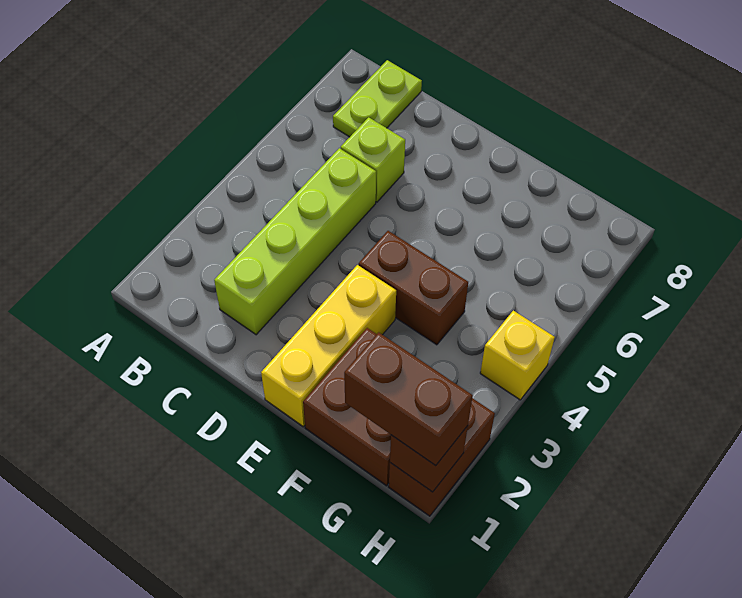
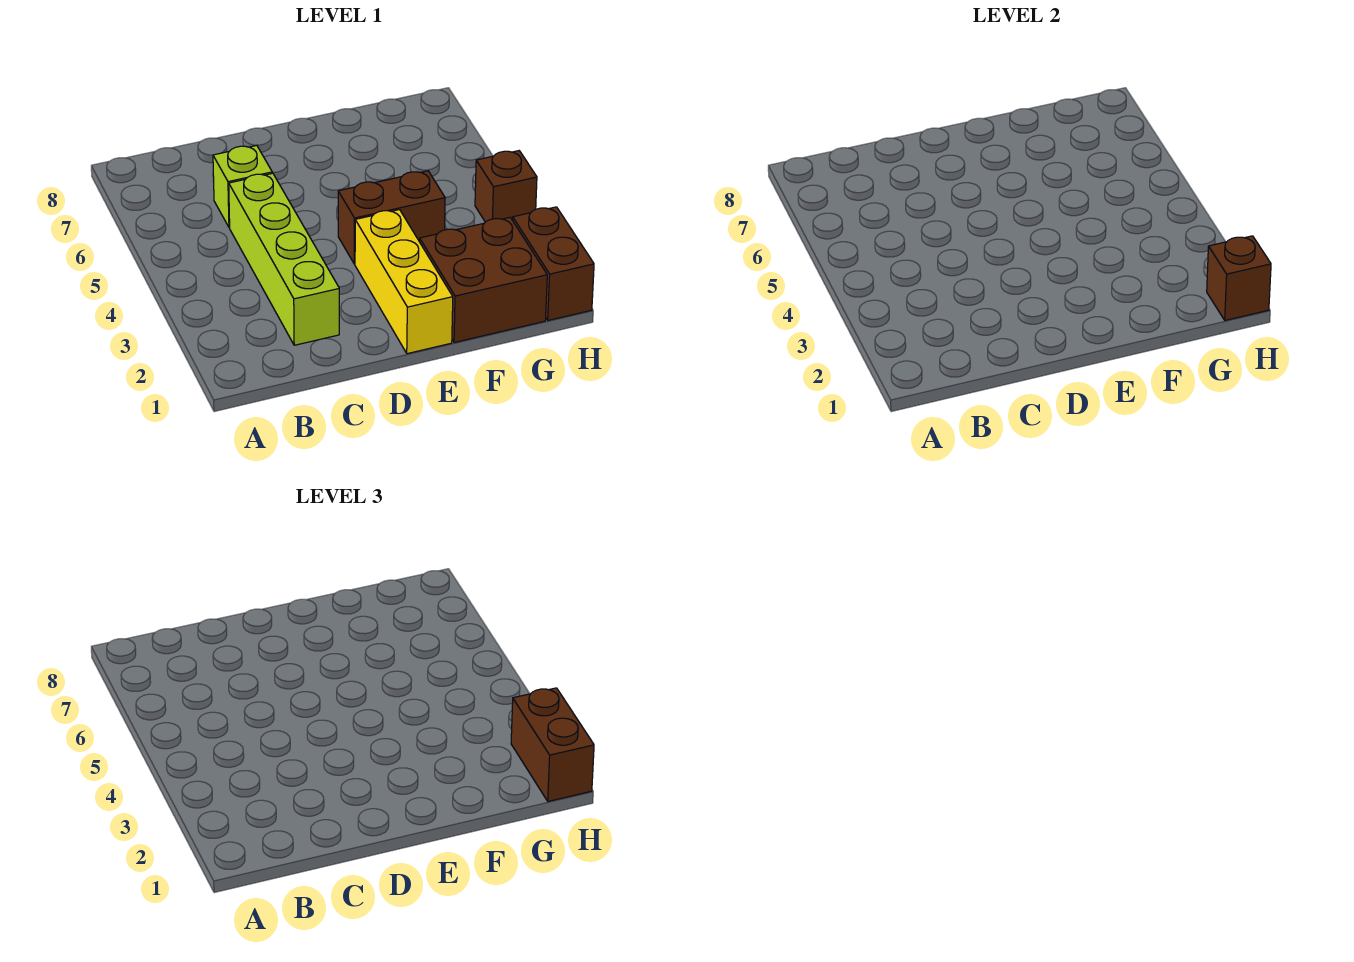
lime plate B7:B8 level 1 -> none
brown brick G1:H1 level 3 -> brown brick H1:H2 level 3
yellow brick H4 level 1 -> brown brick H4 level 1

